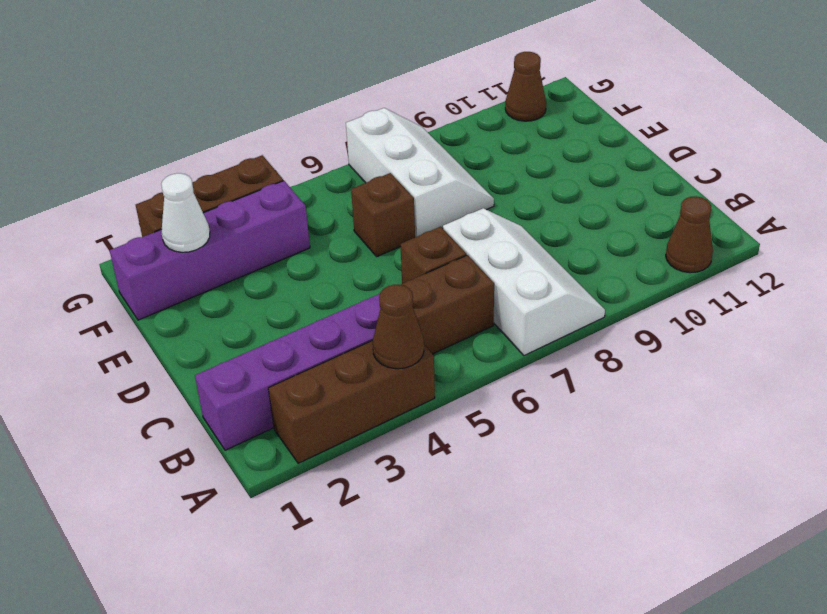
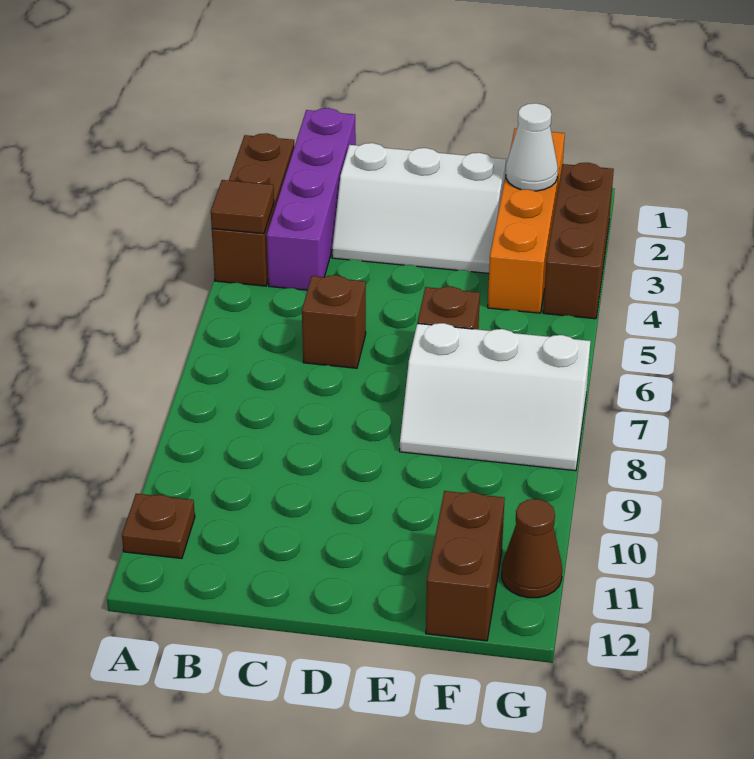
brown cone A4 level 2 -> brown tile A4 level 2
white slope A7:C8 level 1 top 7 -> white slope C2:E3 level 1 top 2
brown cone A11 level 1 -> brown plate A11 level 1
brown brick B5:B6 level 1 -> brown brick F11:F12 level 1
purple brick F1:F4 level 1 -> orange brick F1:F4 level 1

